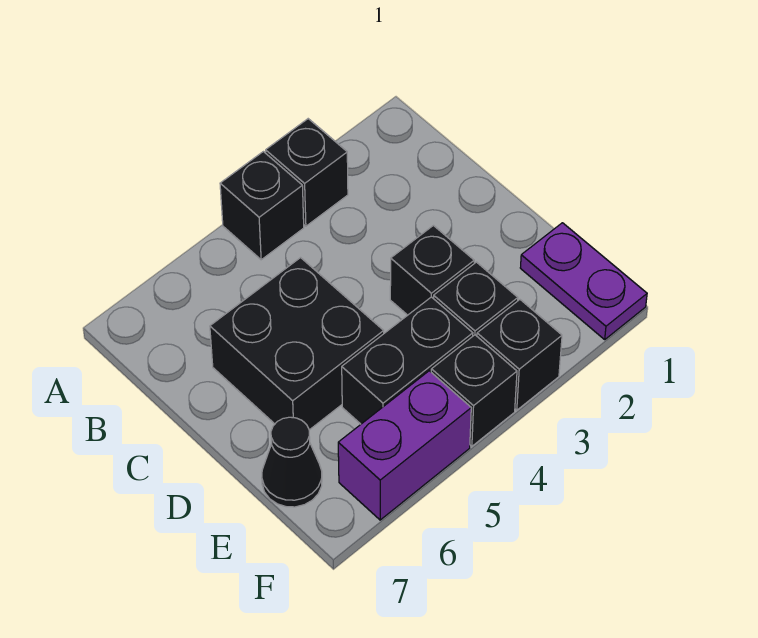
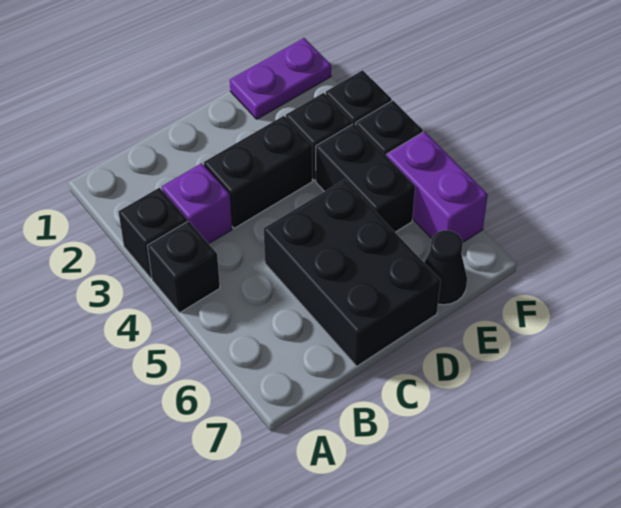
none -> purple brick B3 level 1
black brick C5:D6 level 1 -> black brick C5:D7 level 1
black brick D3 level 1 -> black brick C3:D3 level 1

